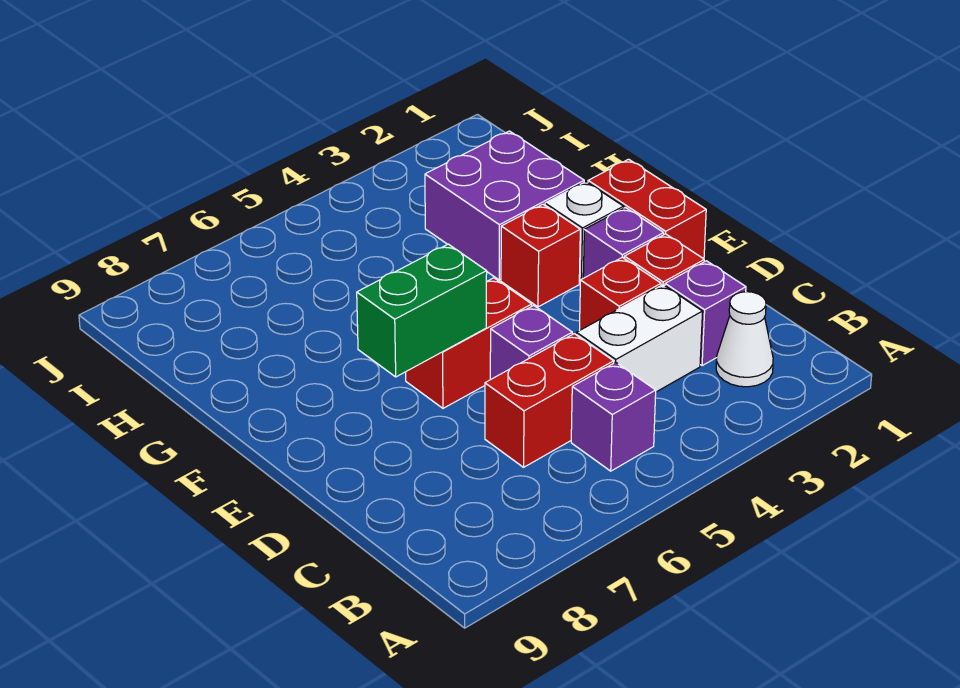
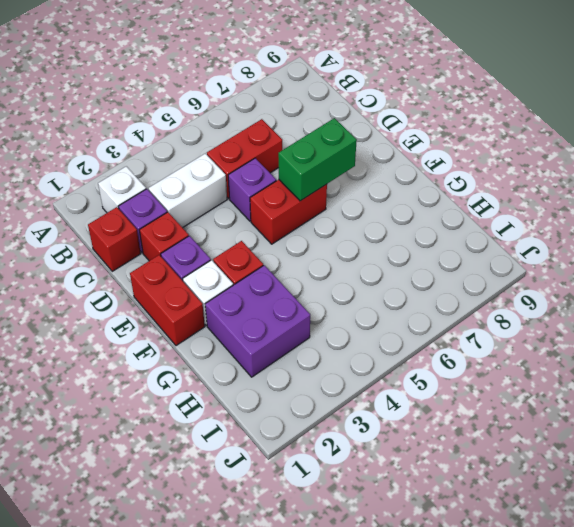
white cone B2 level 1 -> white brick B2 level 1
purple brick B5 level 1 -> none
red brick D3 level 1 -> red brick C1 level 1

